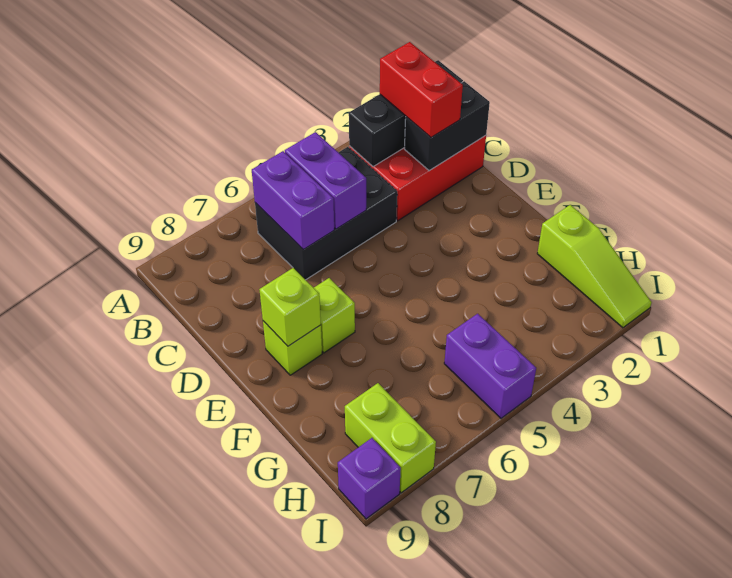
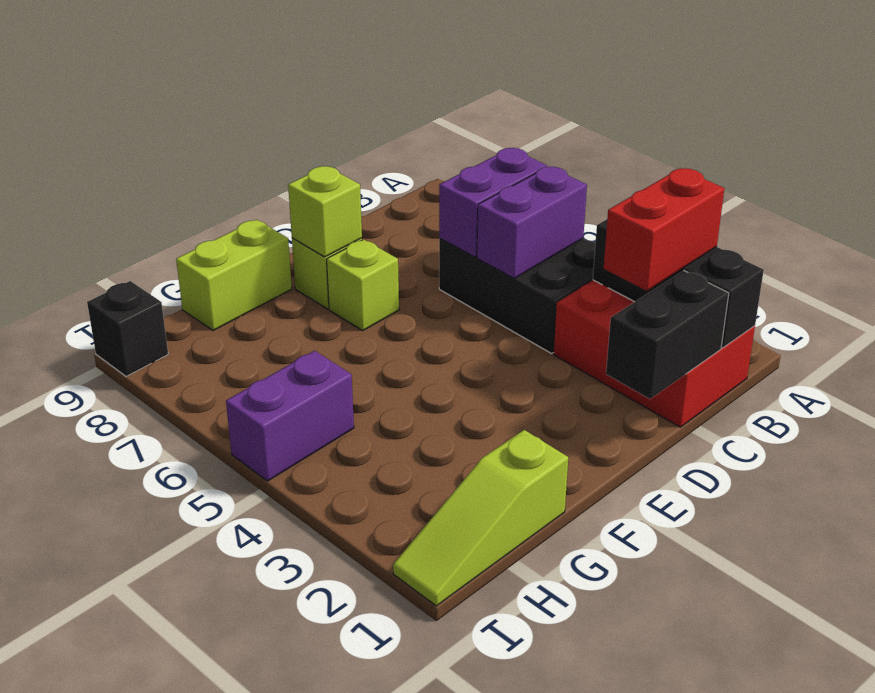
black brick C1:C2 level 2 -> black brick C1:D1 level 2
lime brick H8:I8 level 1 -> lime brick F9:G9 level 1
purple brick I9 level 1 -> black brick I9 level 1

